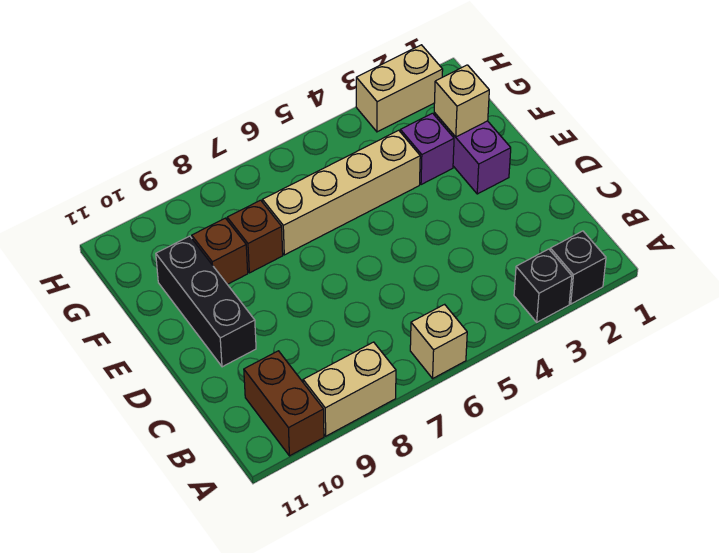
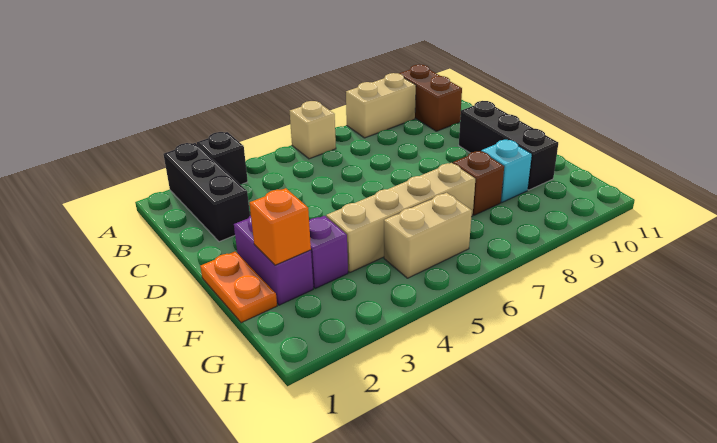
black brick A2 level 1 -> black brick A2:C2 level 1
none -> orange plate E1:F1 level 1
tan brick F2 level 2 -> orange brick F2 level 2
brown brick F9 level 1 -> cyan brick F9 level 1
tan brick H2:H3 level 1 -> tan brick G5:G6 level 1

